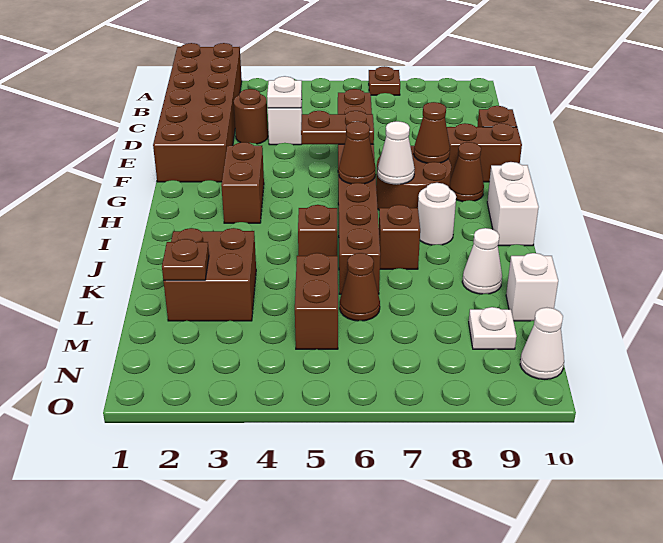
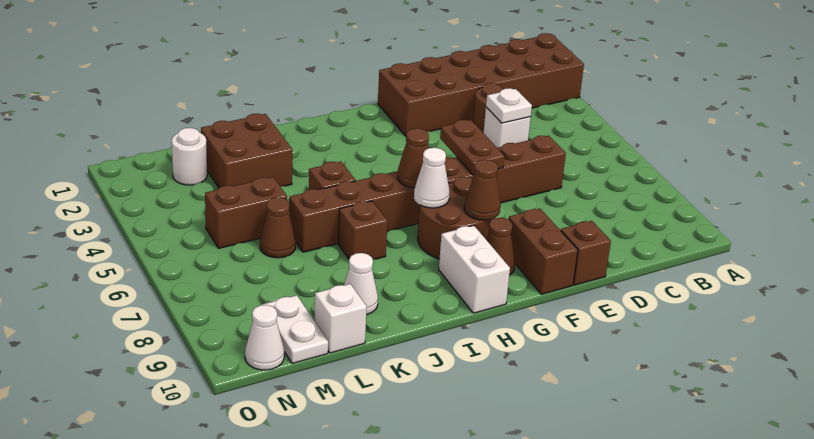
brown plate A7 level 1 -> none
brown brick G3:H3 level 1 -> none
white brick H10:I10 level 1 -> white brick H9:H10 level 1
white round brick I8 level 1 -> white round brick M2 level 1
brown plate L2 level 2 -> none
white plate M9 level 1 -> white plate M9:M10 level 1

